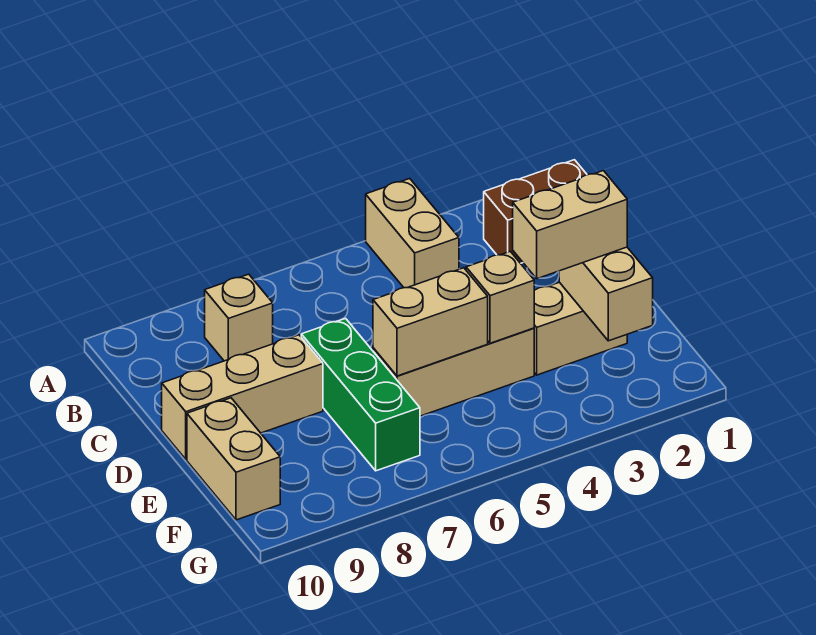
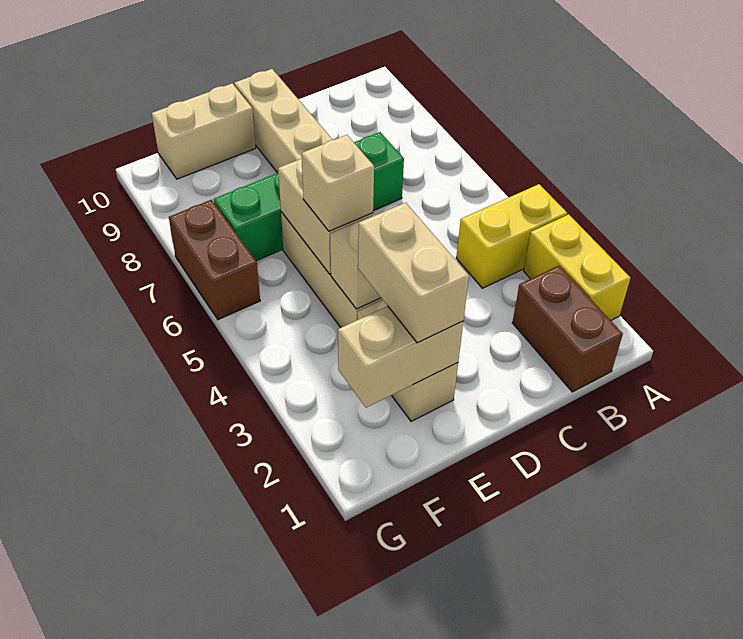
none -> yellow brick A2:A3 level 1
tan brick A4:B4 level 1 -> yellow brick A4:B4 level 1
tan brick B8 level 1 -> tan brick E5 level 3
green brick D7:F7 level 1 -> green brick C7:F7 level 1
none -> brown brick G6:G7 level 1

